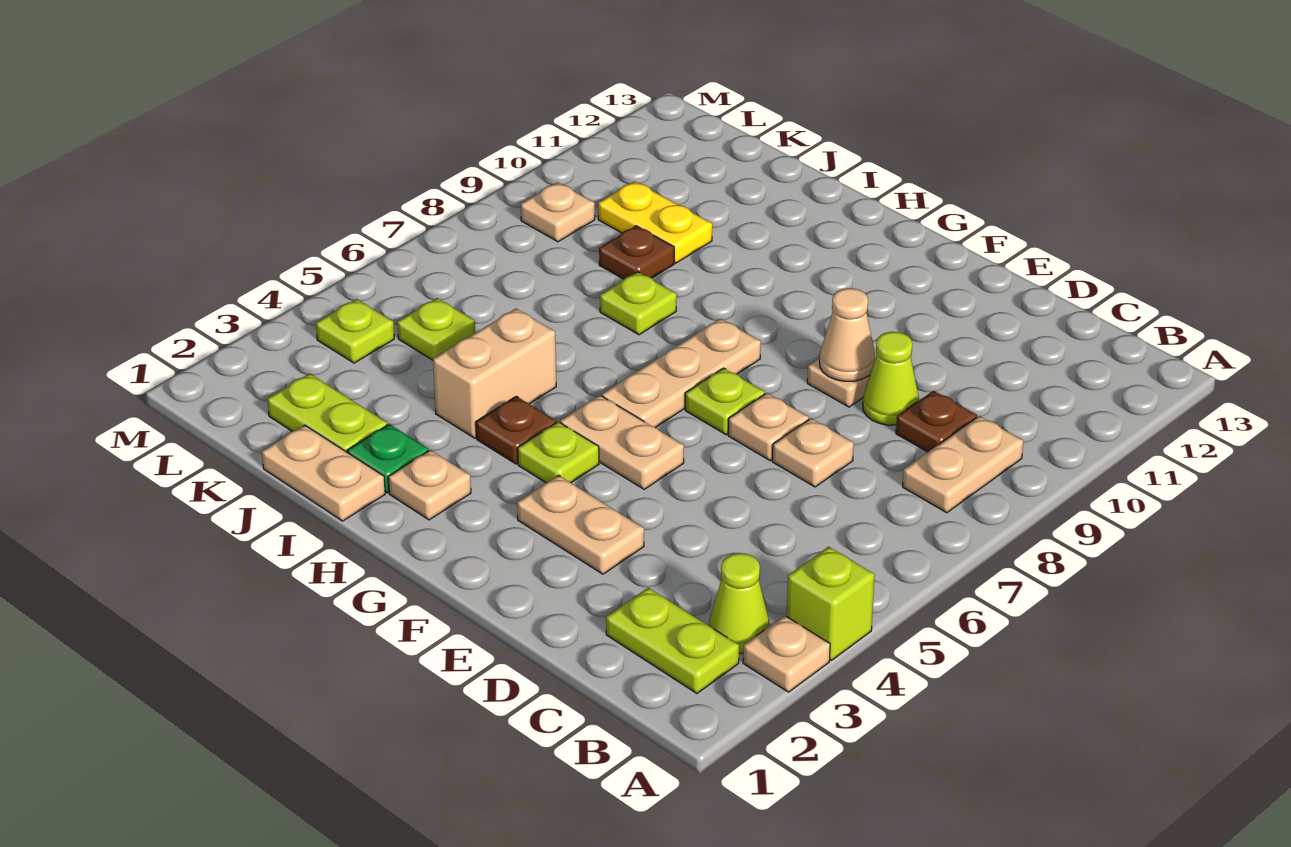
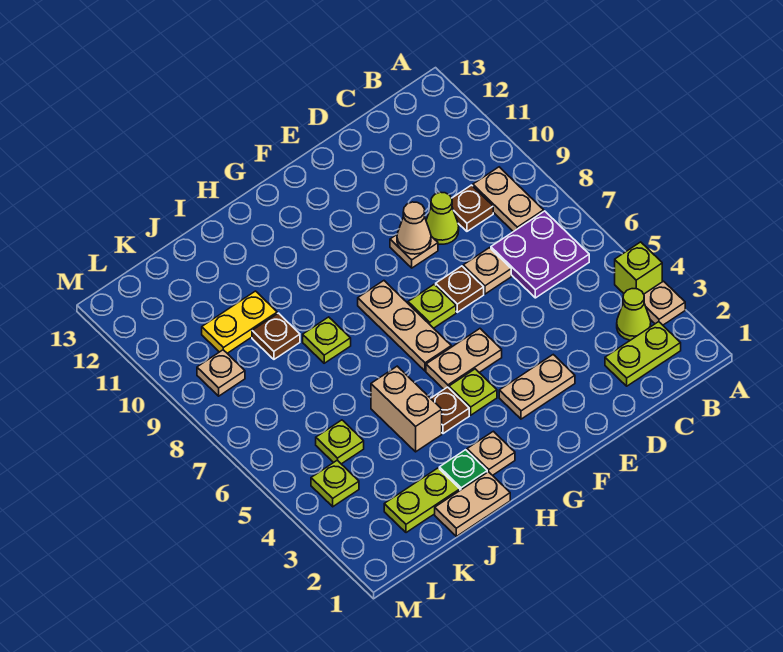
none -> purple plate B6:C7 level 1
tan plate E7 level 1 -> brown plate E7 level 1

